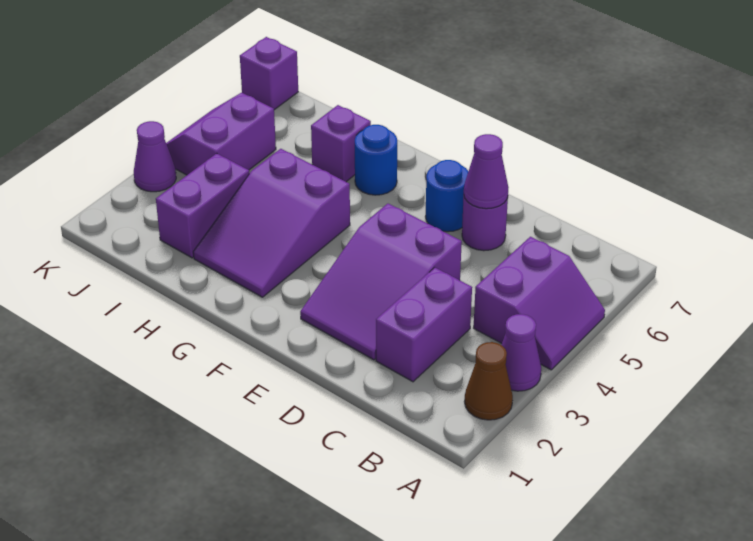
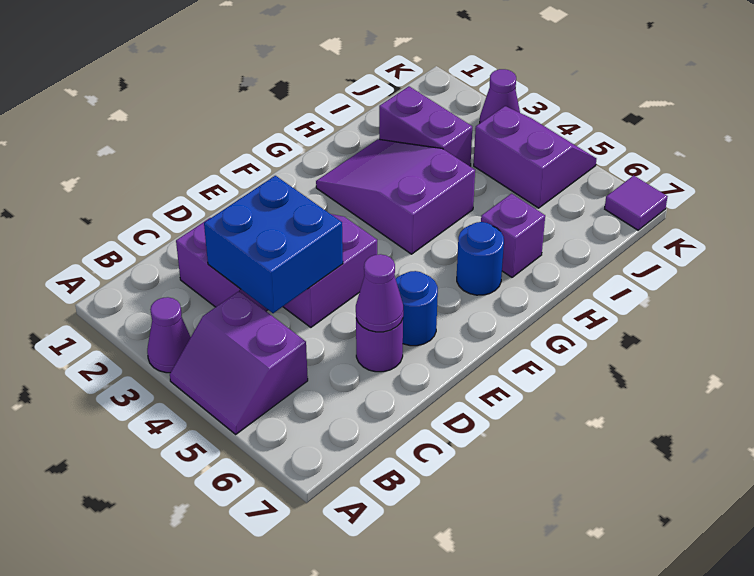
brown cone A2 level 1 -> none
none -> blue brick C3:D4 level 2
purple brick K7 level 1 -> purple tile K7 level 1

